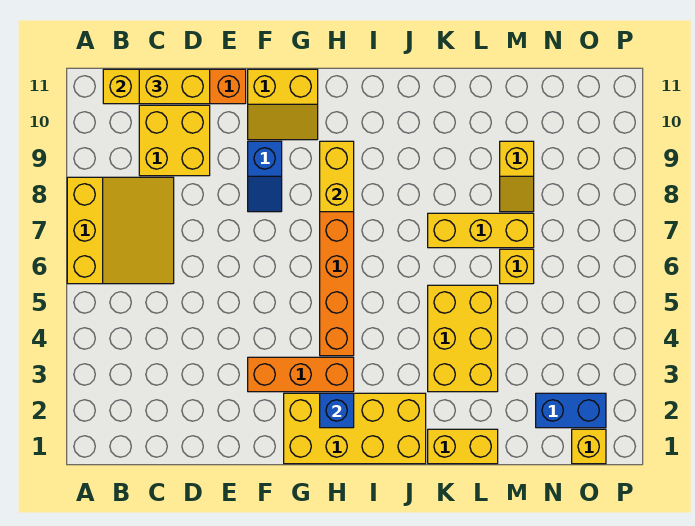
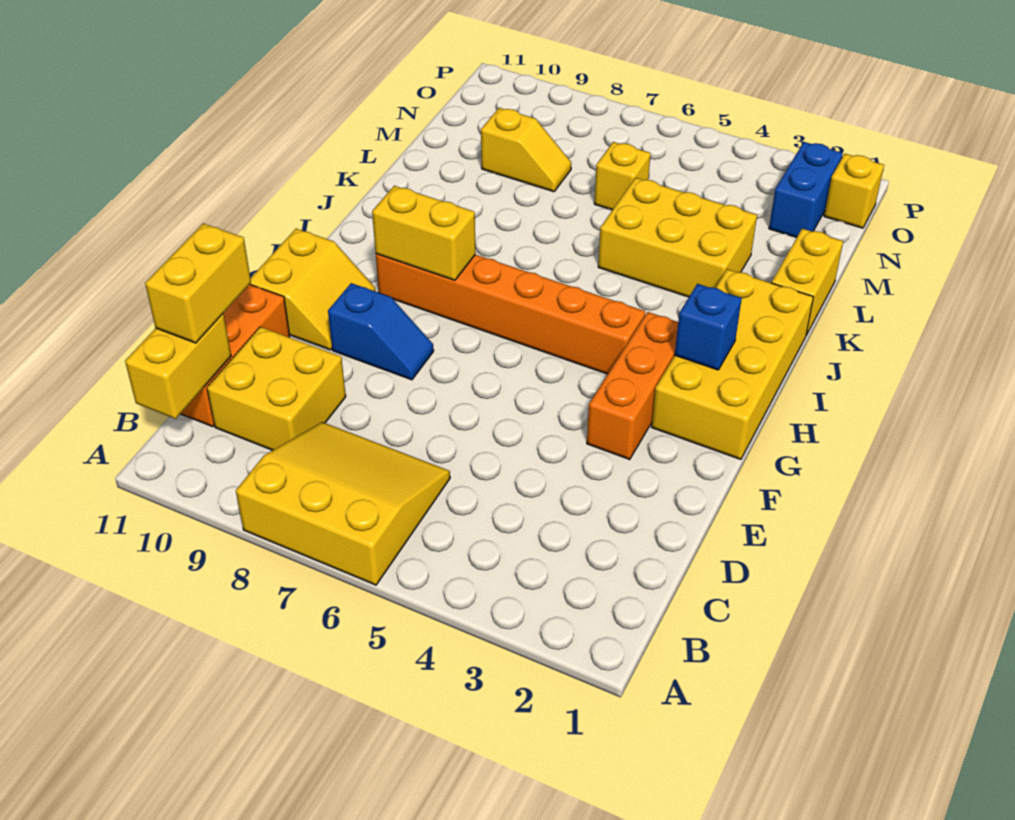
yellow brick K7:M7 level 1 -> none

